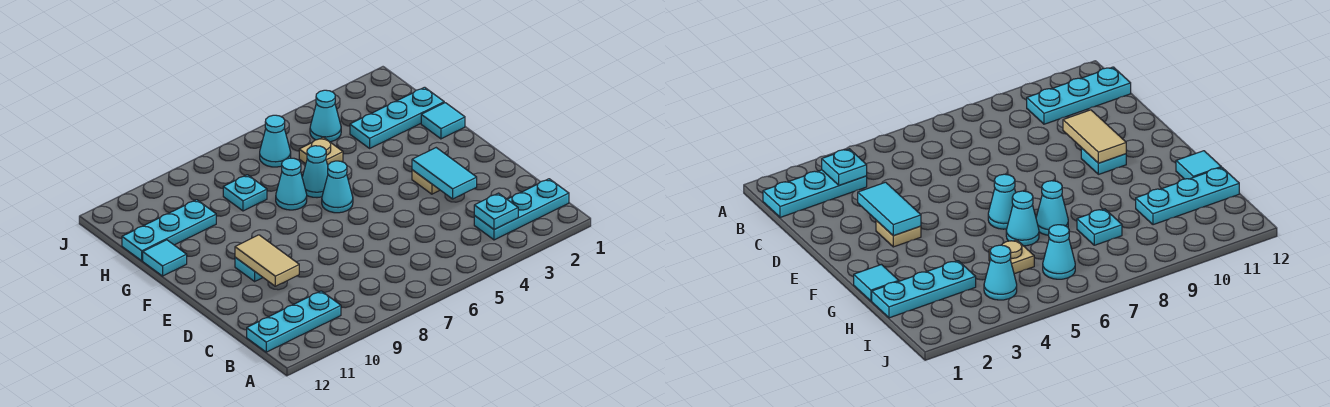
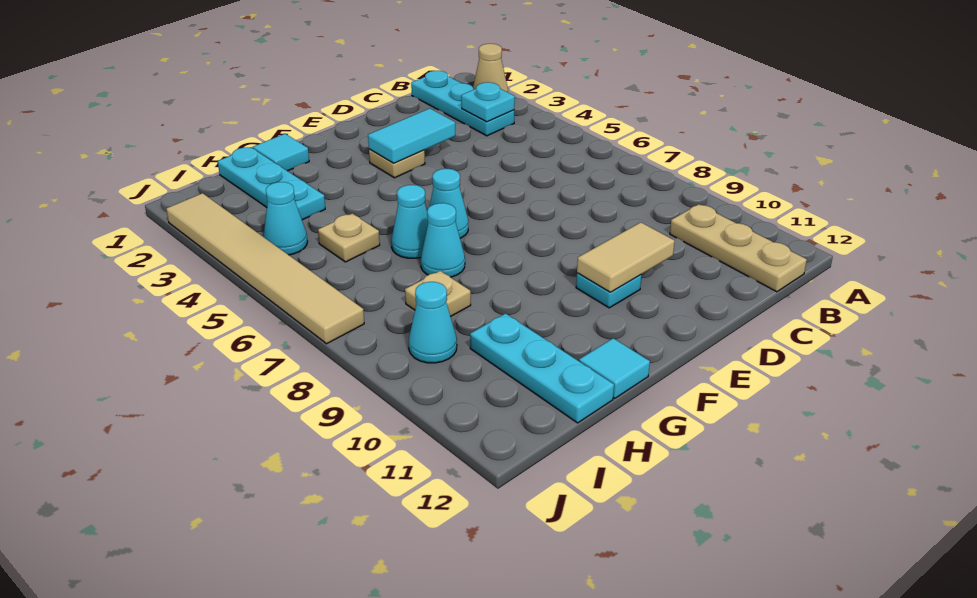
none -> tan cone A2 level 1
cyan plate B10:B12 level 1 -> tan plate B10:B12 level 1
cyan plate H8 level 1 -> tan plate H8 level 1
cyan cone I6 level 1 -> cyan cone I9 level 1
none -> tan tile J2:J7 level 1

